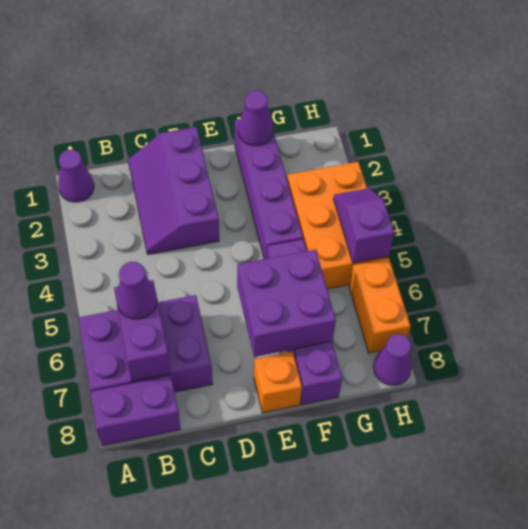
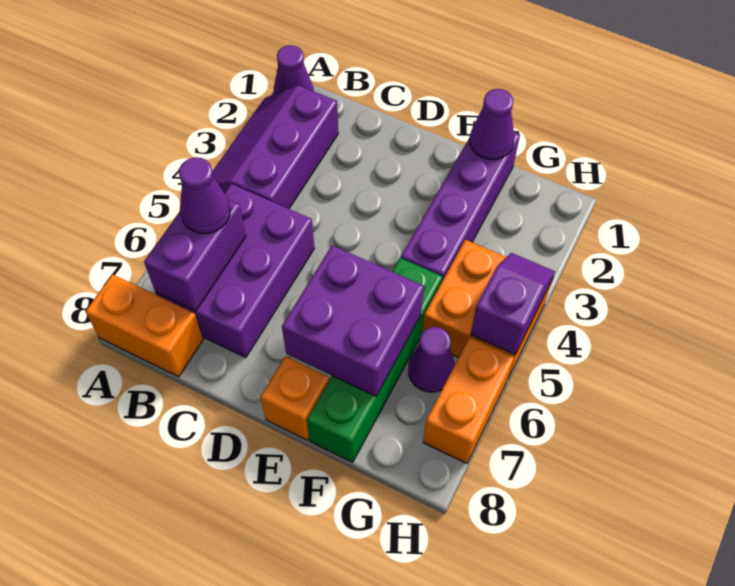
purple brick A6:C7 level 1 -> purple brick B5:C7 level 1
purple brick A8:B8 level 1 -> orange brick A8:B8 level 1
purple slope C1:D3 level 1 top D -> purple slope A2:B4 level 1 top B
purple brick F5:F8 level 1 -> green brick F5:F8 level 1
orange brick G3:H5 level 1 -> orange brick G4:H5 level 1
purple cone H8 level 1 -> purple cone G6 level 1

